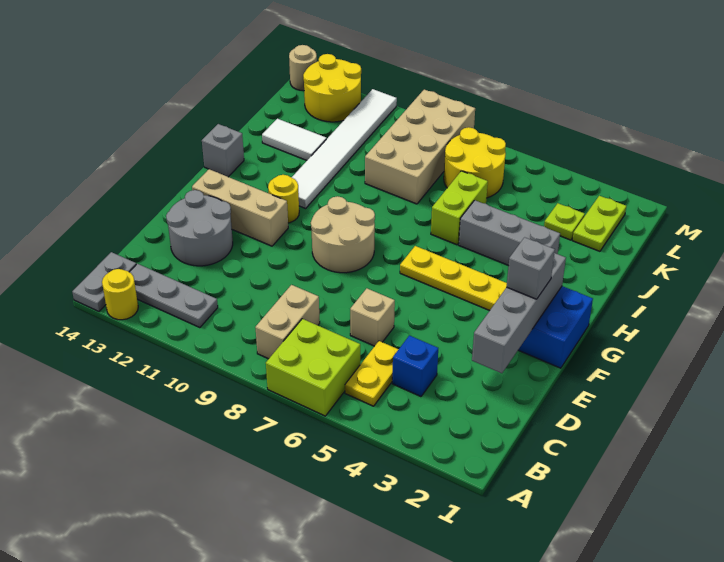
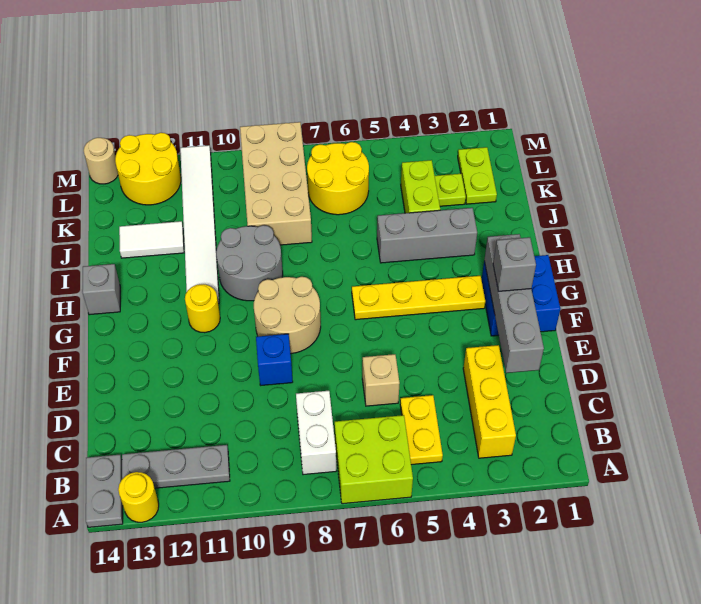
none -> yellow brick B3:D3 level 1
tan brick B8:C8 level 1 -> white brick B8:C8 level 1
blue brick C4 level 1 -> blue brick E9 level 1
grey round brick D12:E13 level 1 -> grey round brick H9:I10 level 1
tan brick F11:F13 level 1 -> none
lime brick I6:J6 level 1 -> lime brick J4:K4 level 1

